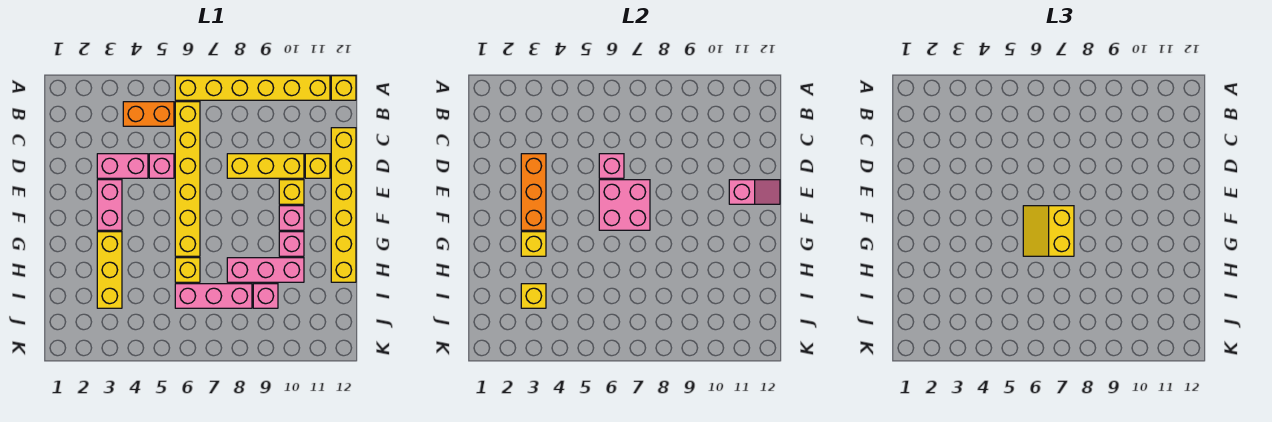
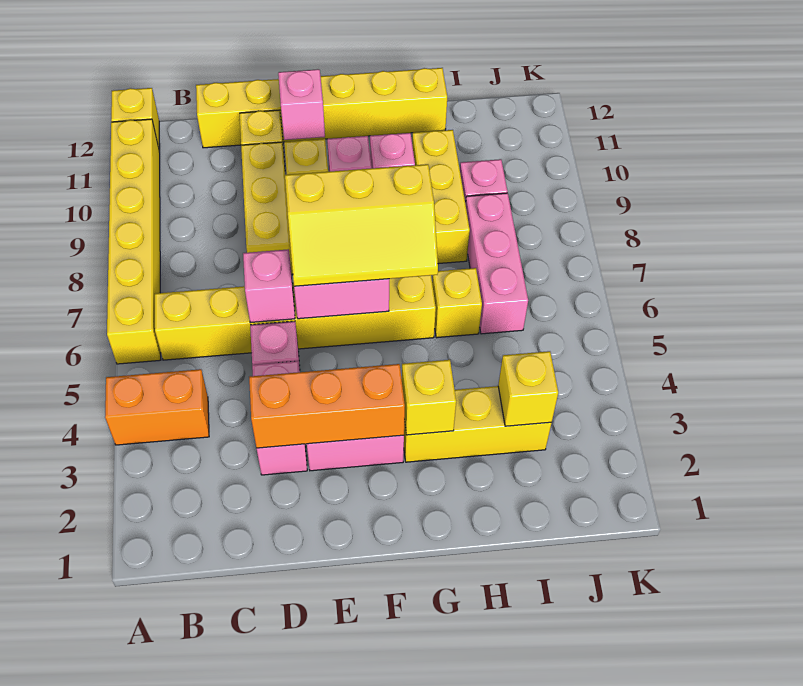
orange brick B4:B5 level 1 -> orange brick A4:B4 level 1
yellow slope F6:G7 level 3 top 7 -> yellow slope E6:G7 level 3 top 7
pink brick H8:H10 level 1 -> yellow brick H8:H10 level 1

